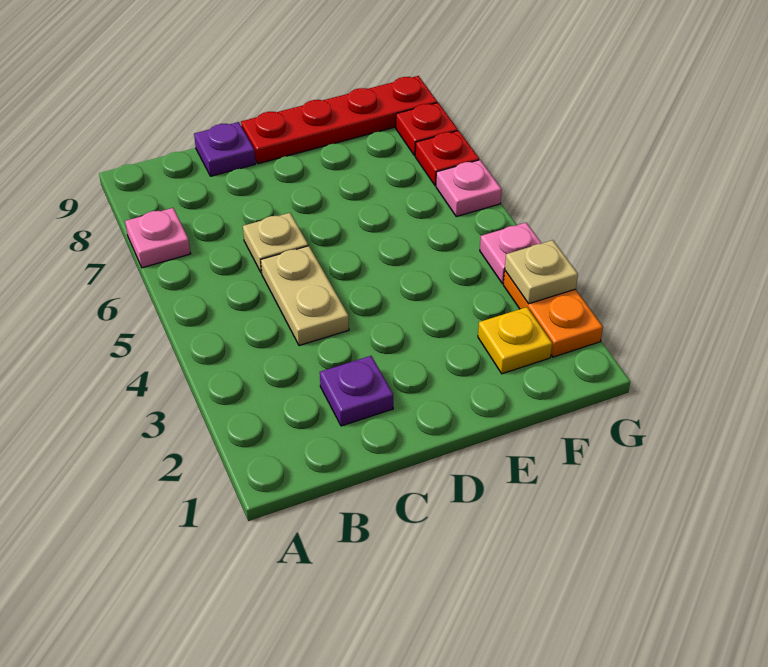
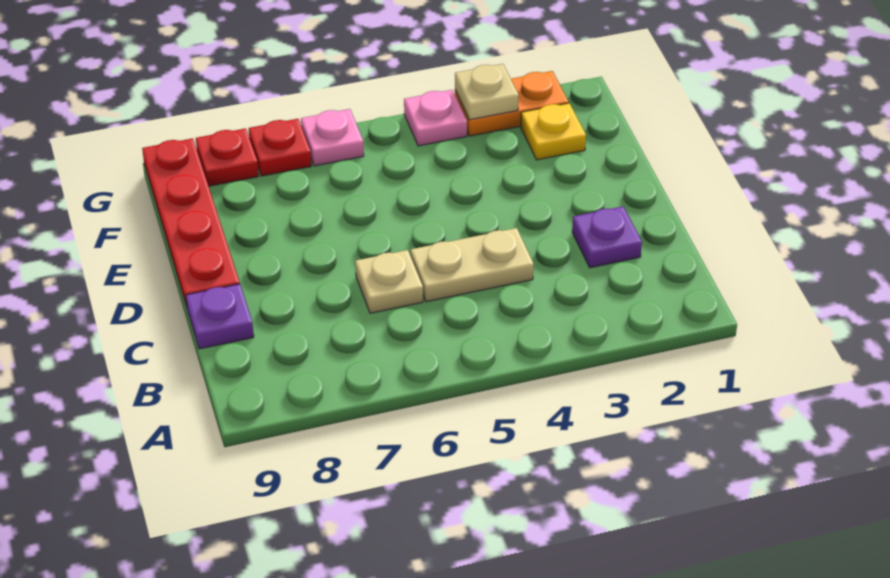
pink plate A7 level 1 -> none

